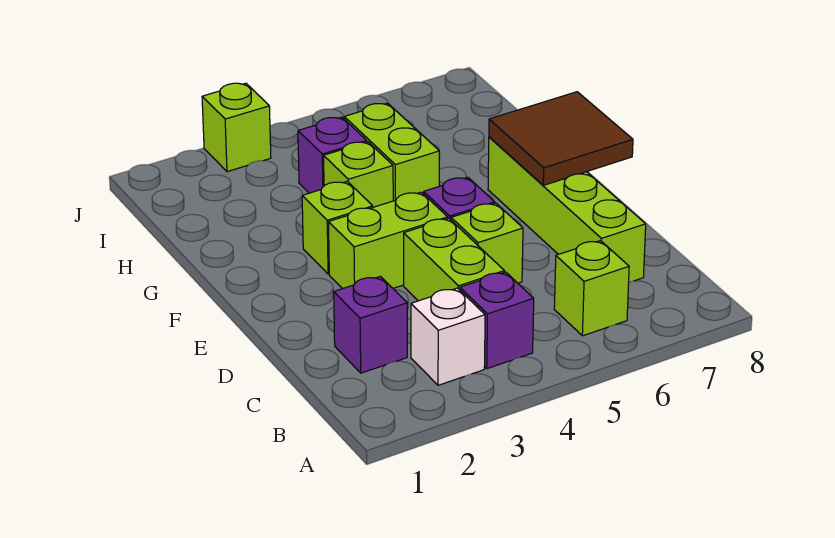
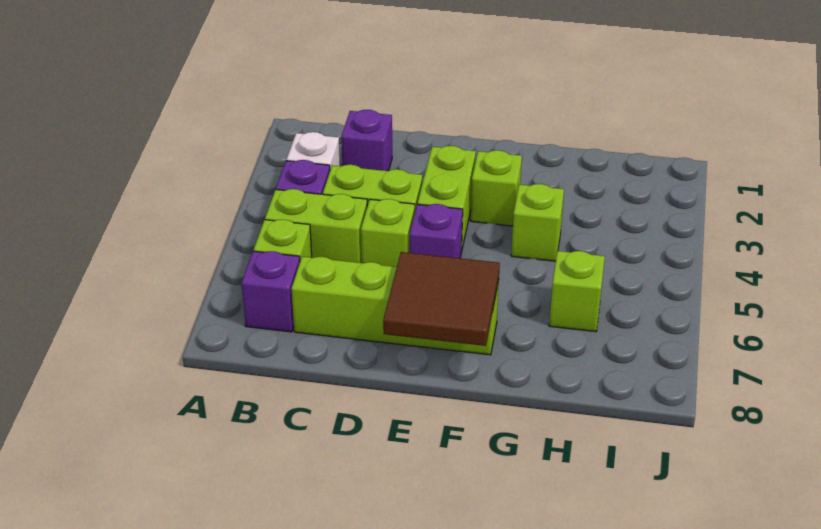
lime brick G5:H5 level 1 -> lime brick B5:C5 level 1
purple brick H4 level 1 -> purple brick B7 level 1
lime brick J3 level 1 -> lime brick H6 level 1

